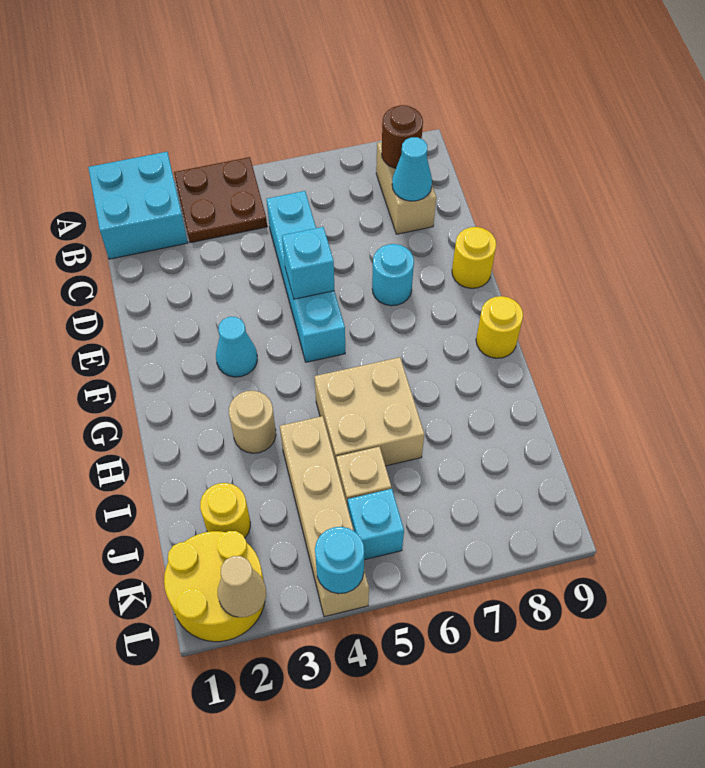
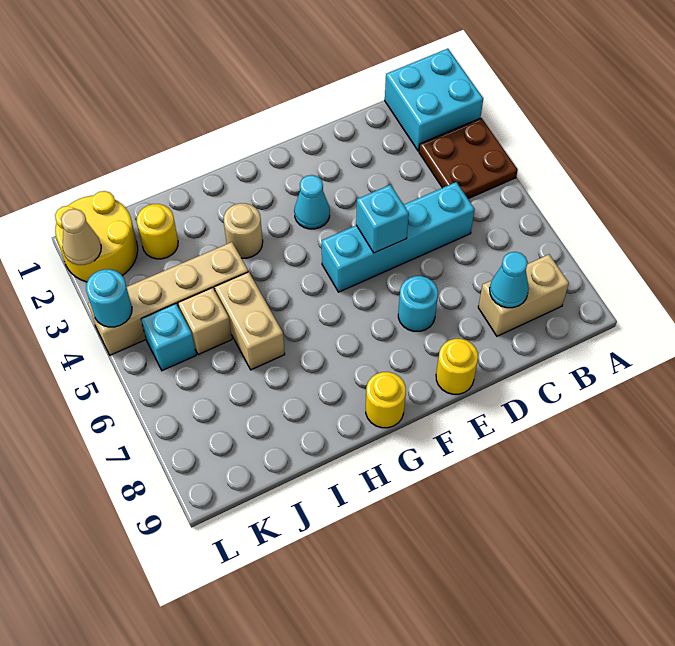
brown round brick B8 level 2 -> none
tan brick H5:I6 level 1 -> tan brick I5:I6 level 1

